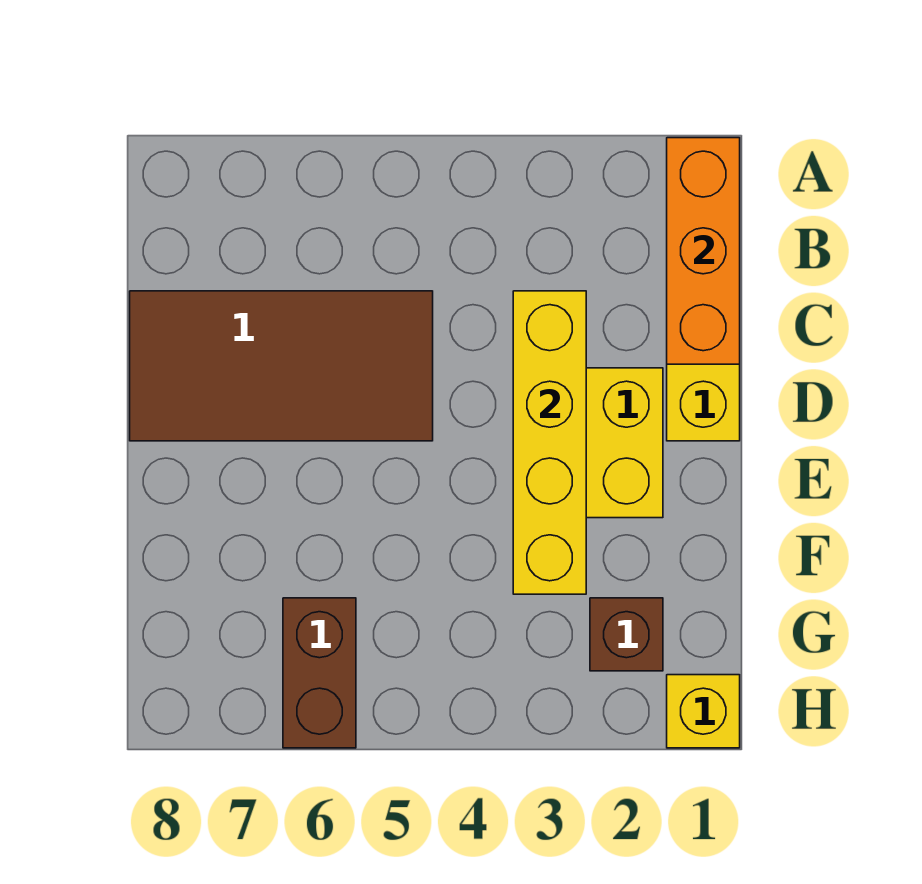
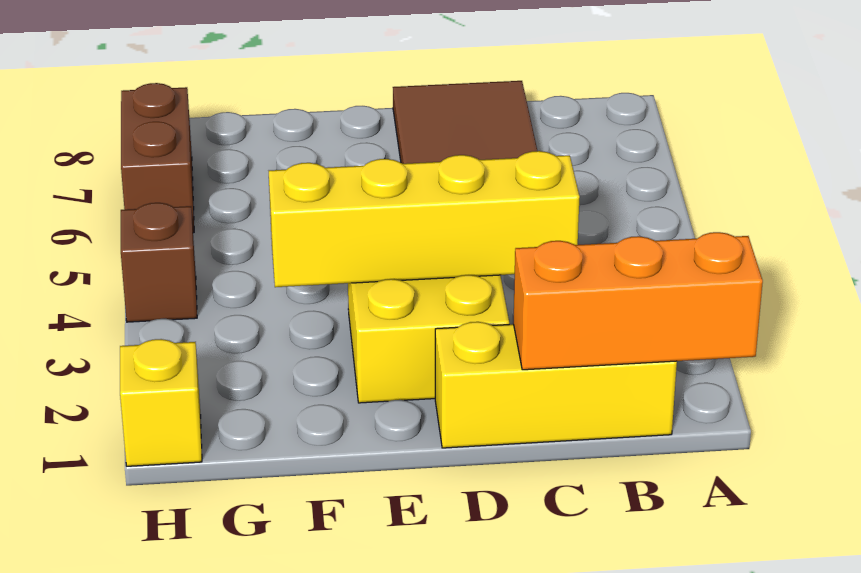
brown brick G2 level 1 -> brown brick H4 level 1
brown brick G6:H6 level 1 -> brown brick H6:H7 level 1

